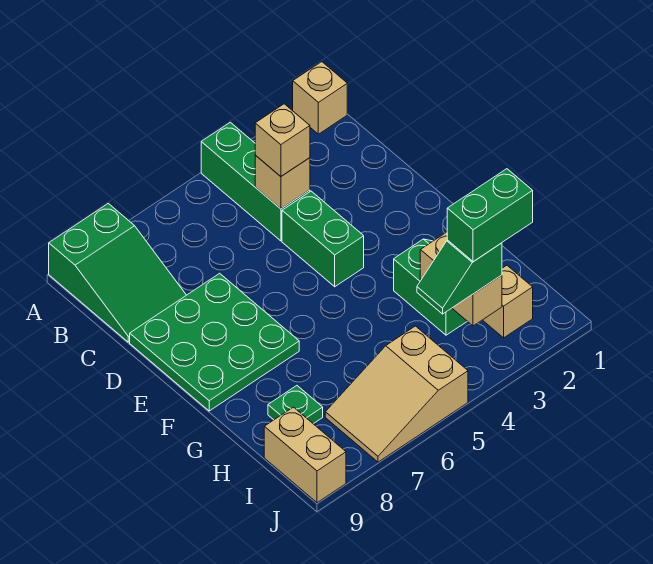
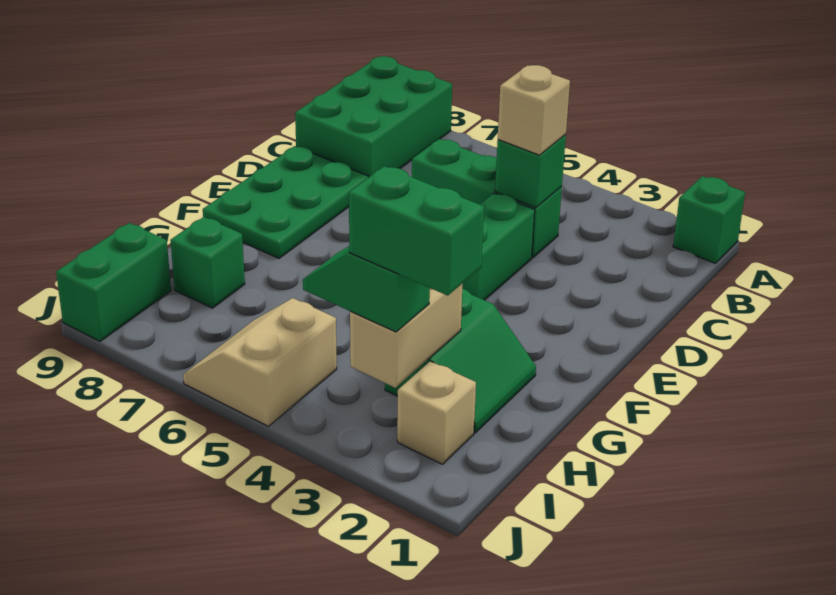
tan brick A1 level 1 -> green brick A1 level 1
green brick A4:C4 level 1 -> green brick C4:C6 level 1
green slope A8:C9 level 1 top A -> green brick A8:C9 level 1
tan brick C4 level 2 -> green brick C4 level 2
green plate D7:F9 level 1 -> green plate D8:F9 level 1
green plate H8 level 1 -> green brick H8 level 1
tan slope I5:J7 level 1 top 5 -> tan slope I5:J6 level 1 top 5
tan brick I9:J9 level 1 -> green brick I9:J9 level 1

